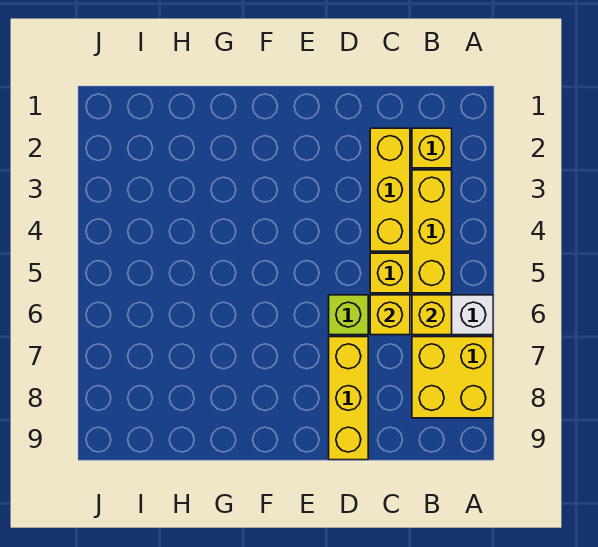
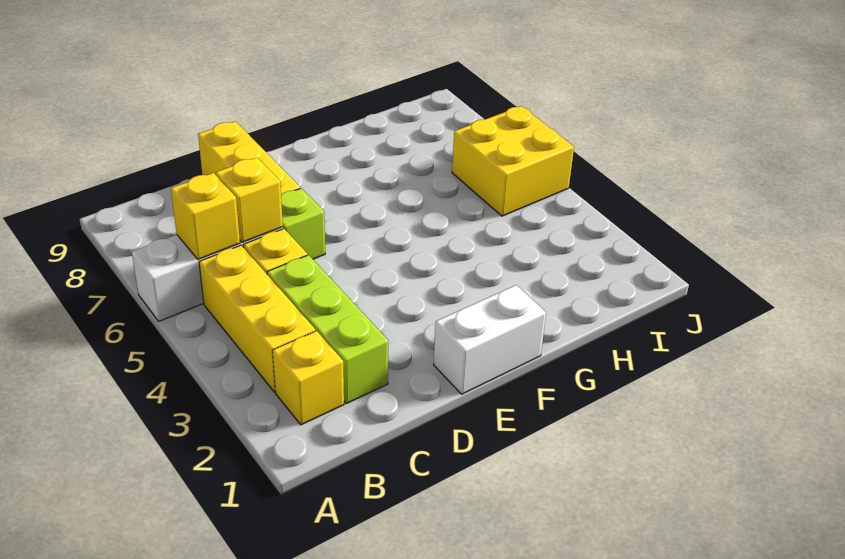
yellow brick A7:B8 level 1 -> yellow brick I5:J6 level 1
yellow brick C2:C4 level 1 -> lime brick C2:C4 level 1
none -> white brick E1:F1 level 1

